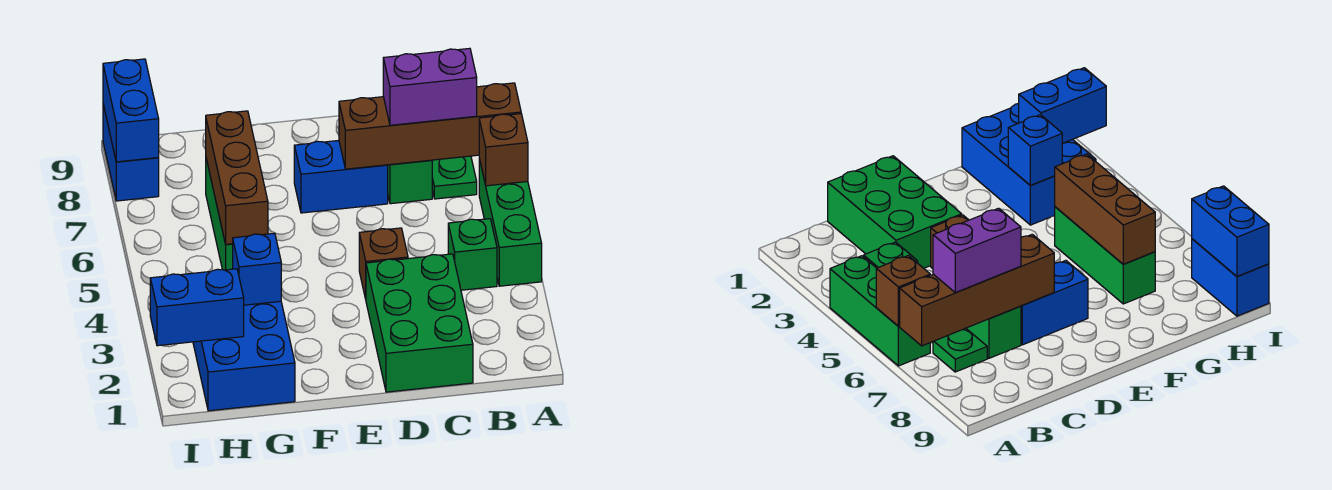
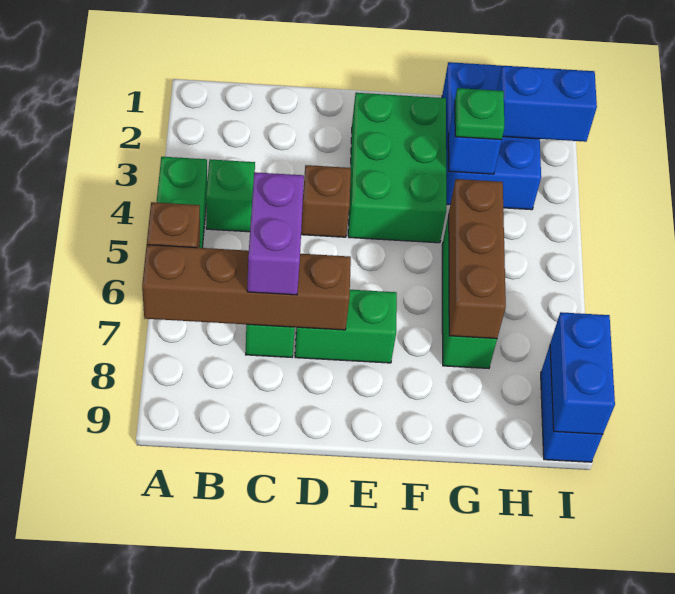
green plate B7 level 1 -> green plate G3 level 3
purple brick B7:C7 level 3 -> purple brick C6:C7 level 3
green brick C1:D3 level 1 -> green brick E2:F4 level 1
blue brick D7:E7 level 1 -> green brick D7:E7 level 1

